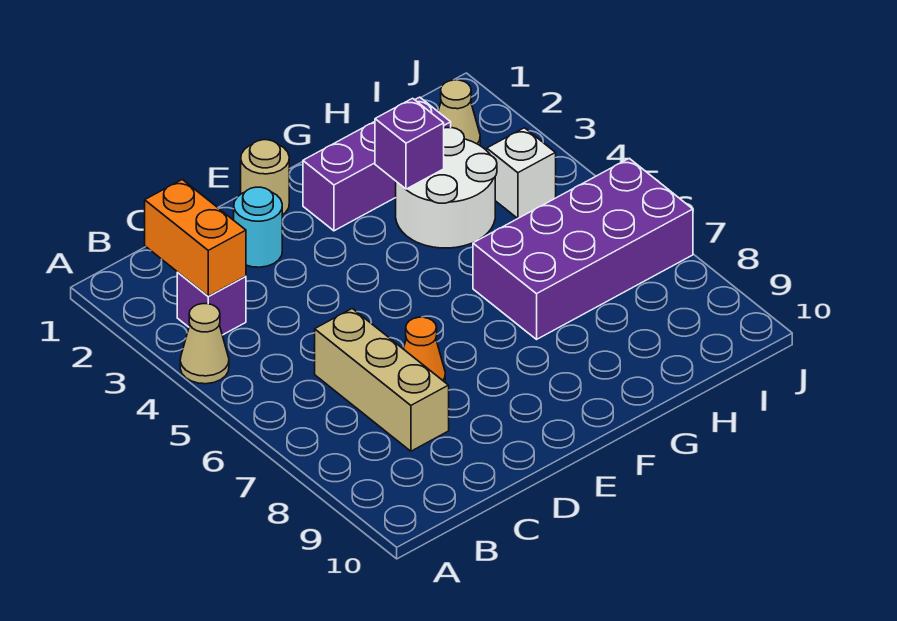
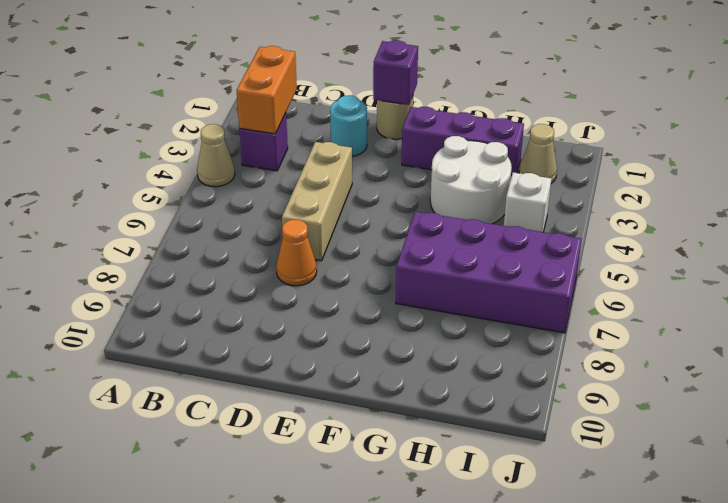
tan brick C6:C8 level 1 -> tan brick D4:D6 level 1
purple brick G3 level 2 -> purple brick E1 level 2

